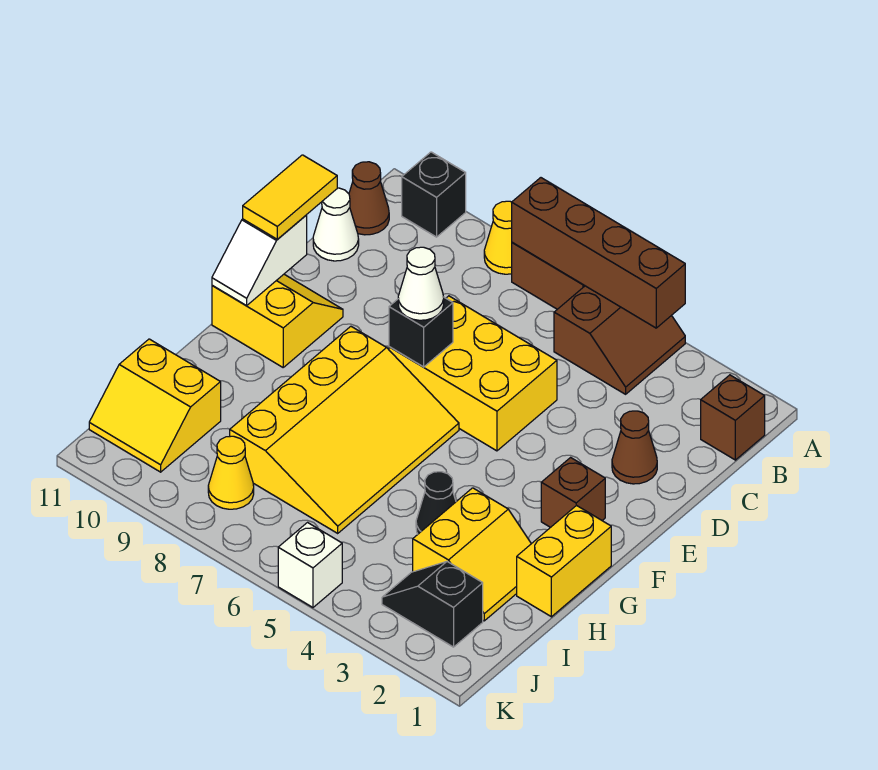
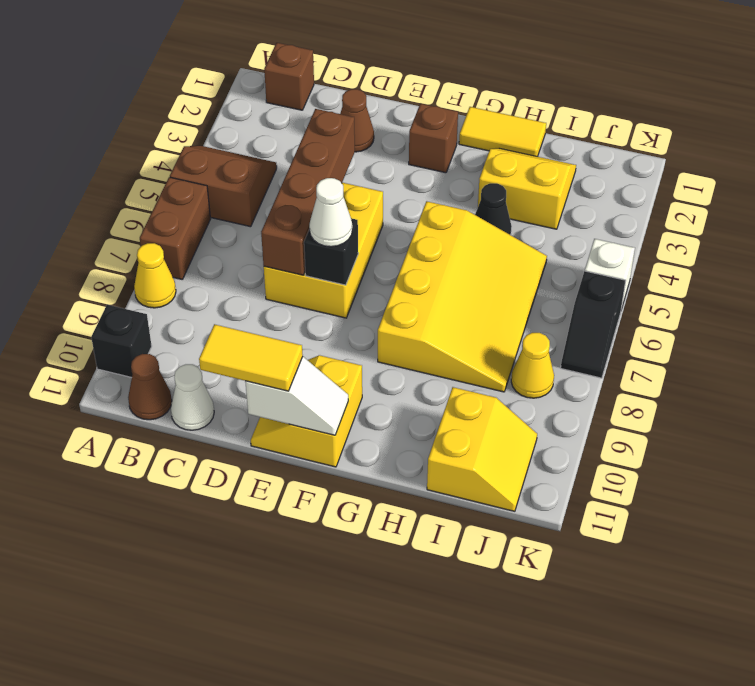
brown brick A4:A7 level 2 -> brown brick D4:D7 level 2
yellow slope F6:I8 level 1 top 8 -> yellow slope G5:I8 level 1 top G
yellow brick G1:H1 level 1 -> yellow tile G1:H1 level 1
black slope J2:J3 level 1 top 2 -> black slope K6:K7 level 1 top 6

